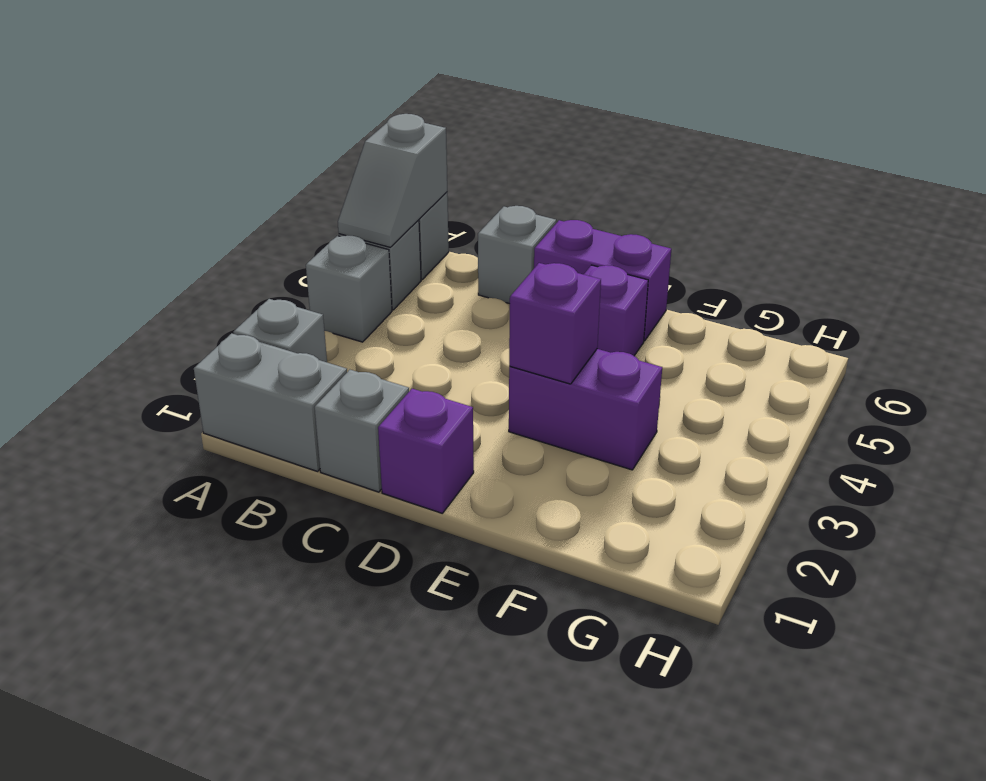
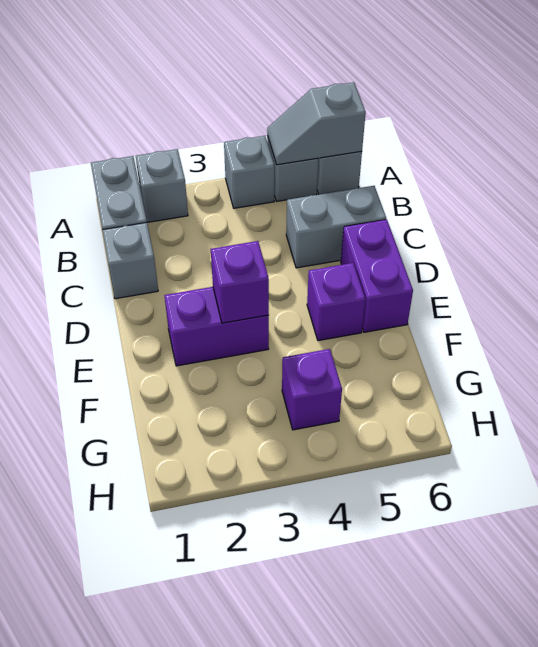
grey brick C6 level 1 -> grey brick C5:C6 level 1
purple brick D1 level 1 -> purple brick G4 level 1
purple brick E3:F3 level 1 -> purple brick E2:E3 level 1

